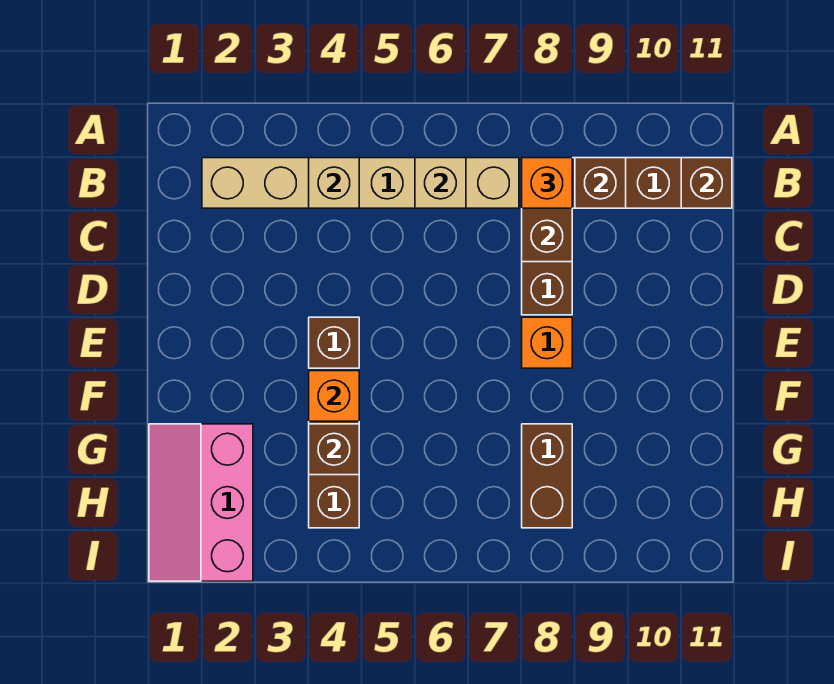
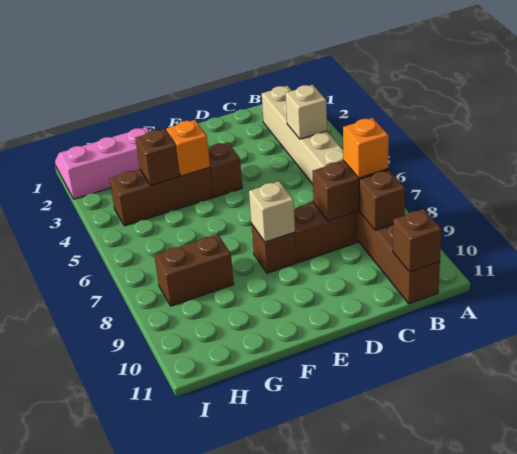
tan brick B6 level 2 -> tan brick E8 level 2
orange brick E8 level 1 -> brown brick E8 level 1

